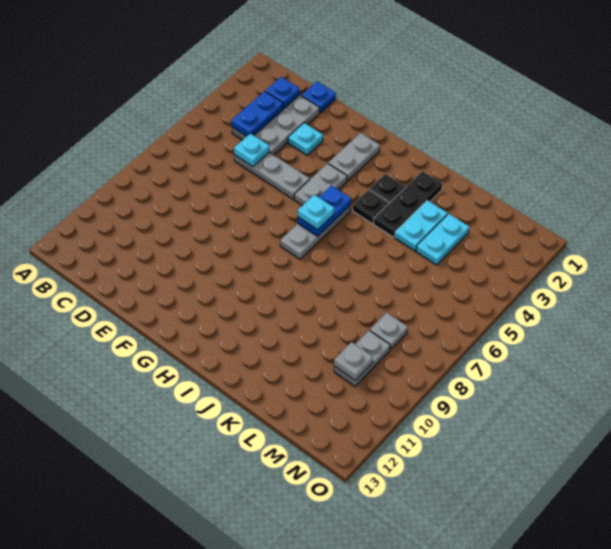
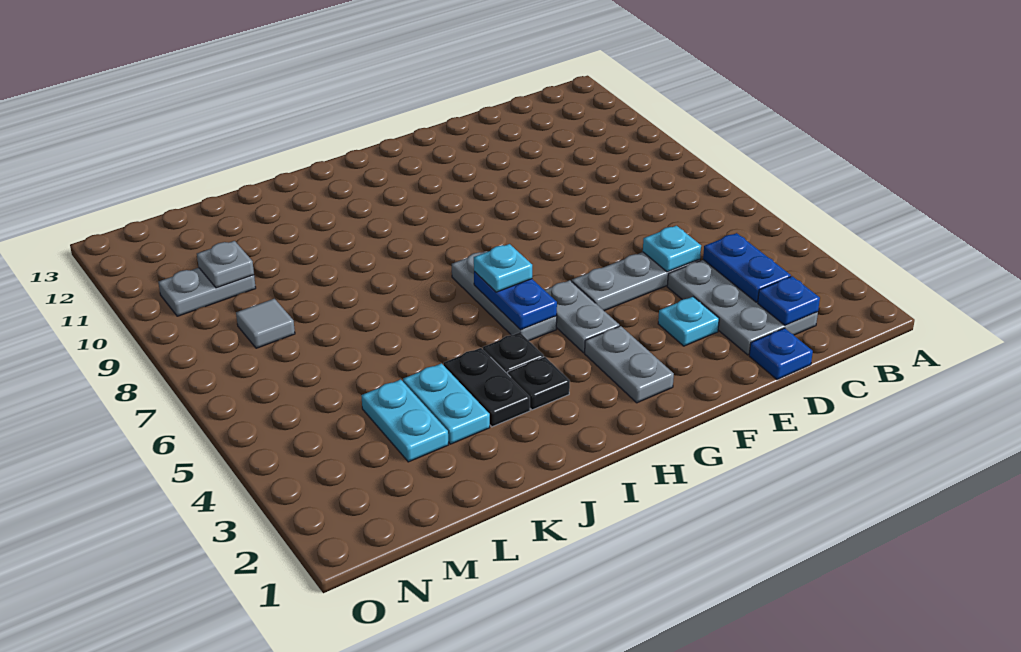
black plate J2:J4 level 1 -> black plate J3:J4 level 1
grey plate M8 level 1 -> grey tile M8 level 1
grey plate M9:M10 level 1 -> grey plate M10:N10 level 1

